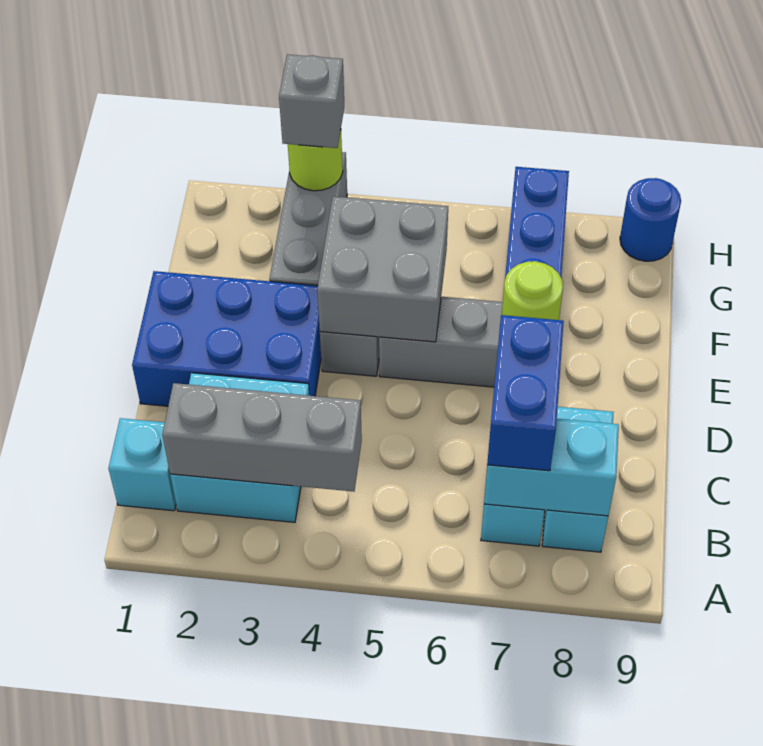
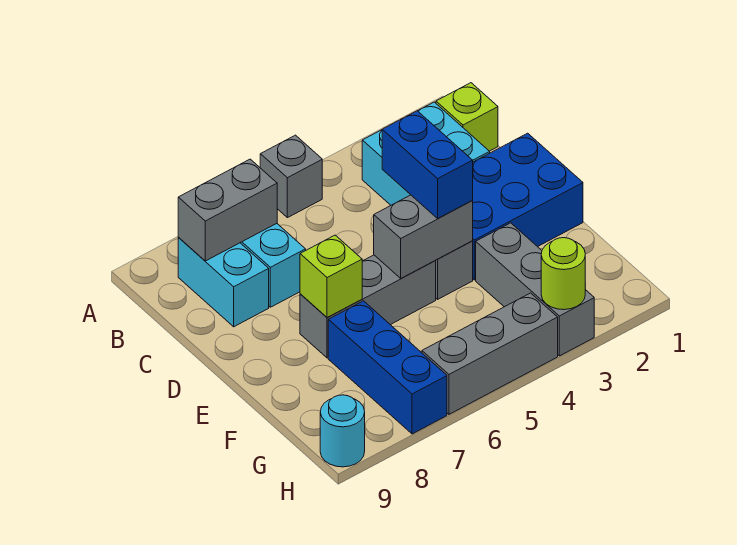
cyan brick B1 level 1 -> lime brick B1 level 1
grey brick B2:B4 level 2 -> grey brick H4:H6 level 1
cyan brick B7:B8 level 2 -> grey brick B7:B8 level 2
blue brick B7:C7 level 3 -> blue brick D4:E4 level 3
grey brick E4:F5 level 2 -> grey brick E4:E5 level 2
lime round brick E7 level 2 -> lime brick E7 level 2
grey brick H3 level 3 -> grey brick A5 level 1
blue round brick H9 level 1 -> cyan round brick H9 level 1

